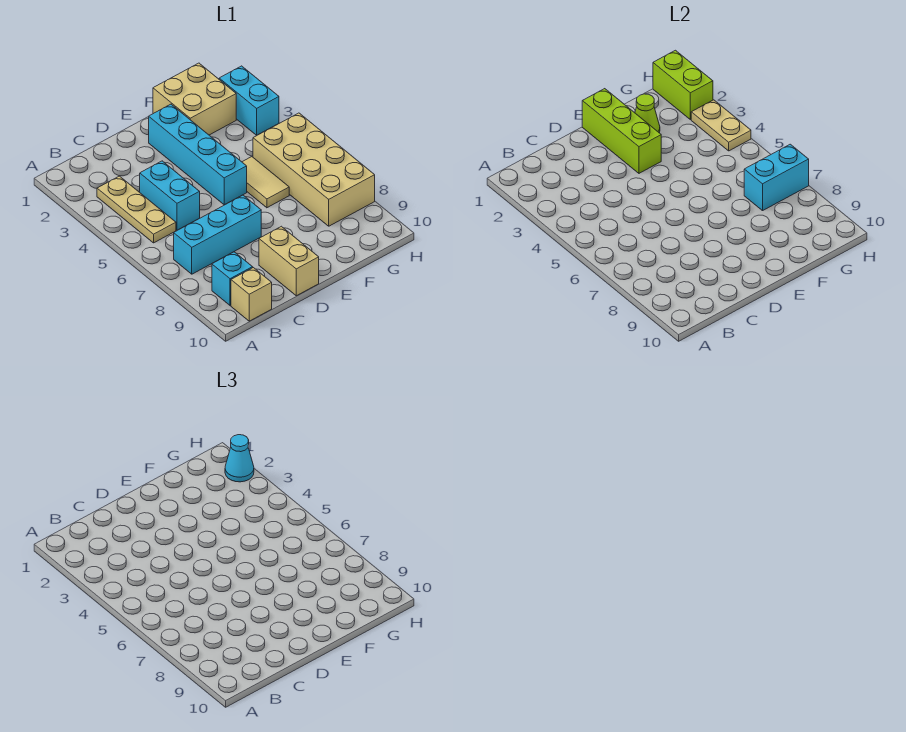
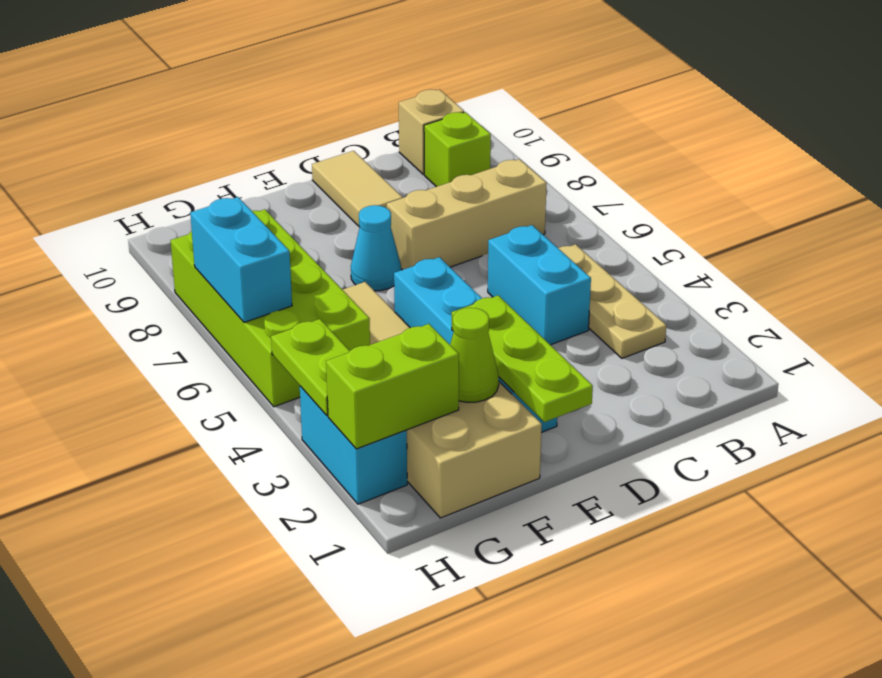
cyan brick B7:D7 level 1 -> tan brick B7:D7 level 1
cyan brick B9 level 1 -> lime brick B9 level 1
tan brick D9:D10 level 1 -> tan tile D9:D10 level 1
lime brick E1:E3 level 2 -> lime plate E1:E3 level 2
tan brick G5:H8 level 1 -> lime brick G5:H8 level 1
cyan brick G7:H7 level 2 -> cyan brick H6:H7 level 2
lime brick H1:H2 level 2 -> lime brick G2:H2 level 2
cyan cone H2 level 3 -> cyan cone E7 level 1
tan plate H3:H4 level 2 -> lime plate H3:H4 level 2

